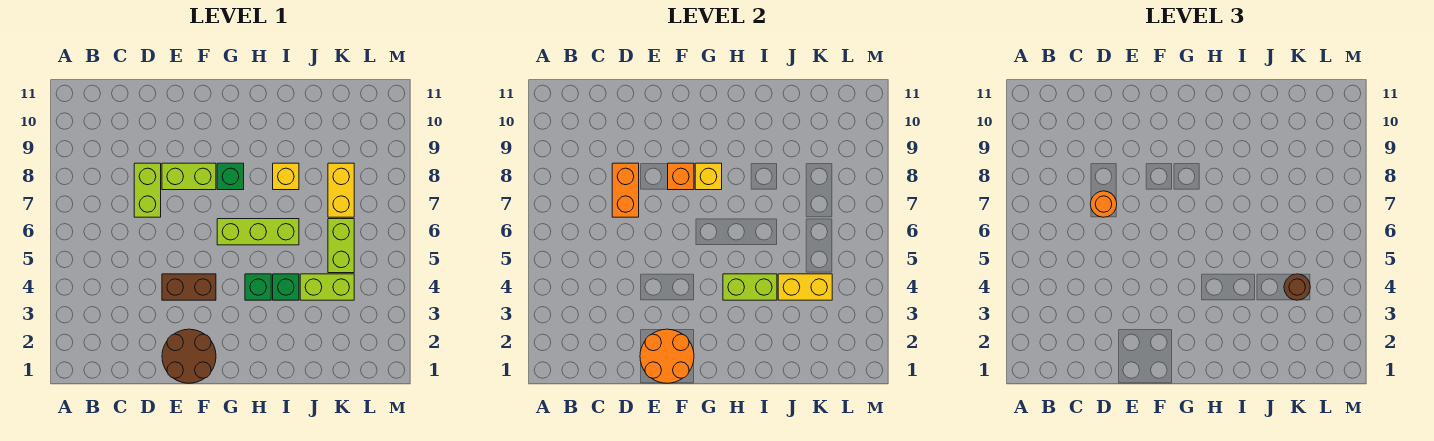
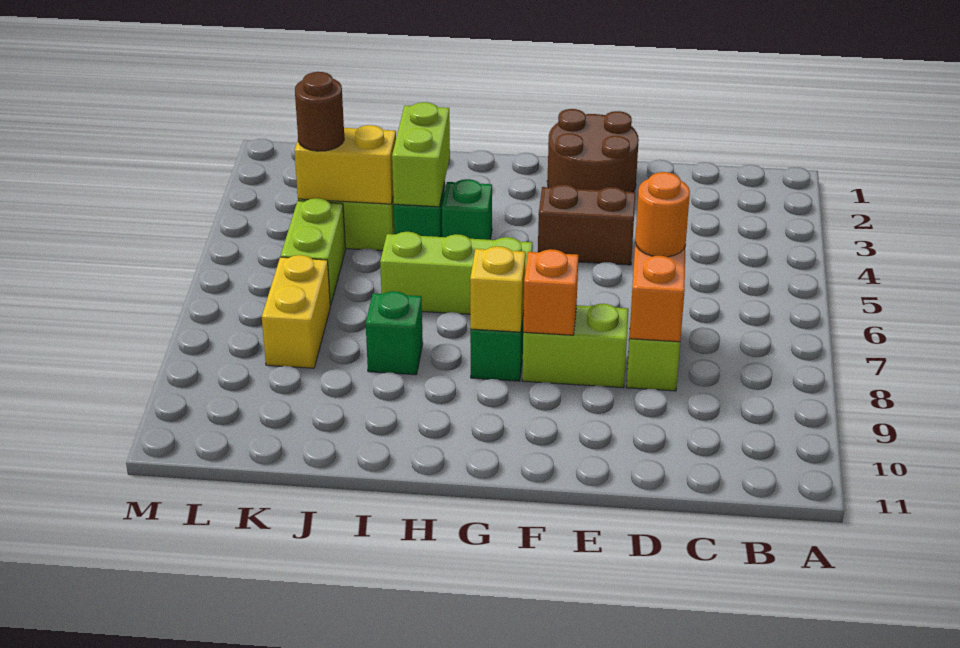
orange round brick E1:F2 level 2 -> none
lime brick H4:I4 level 2 -> lime brick I3:I4 level 2
yellow brick I8 level 1 -> green brick I8 level 1

